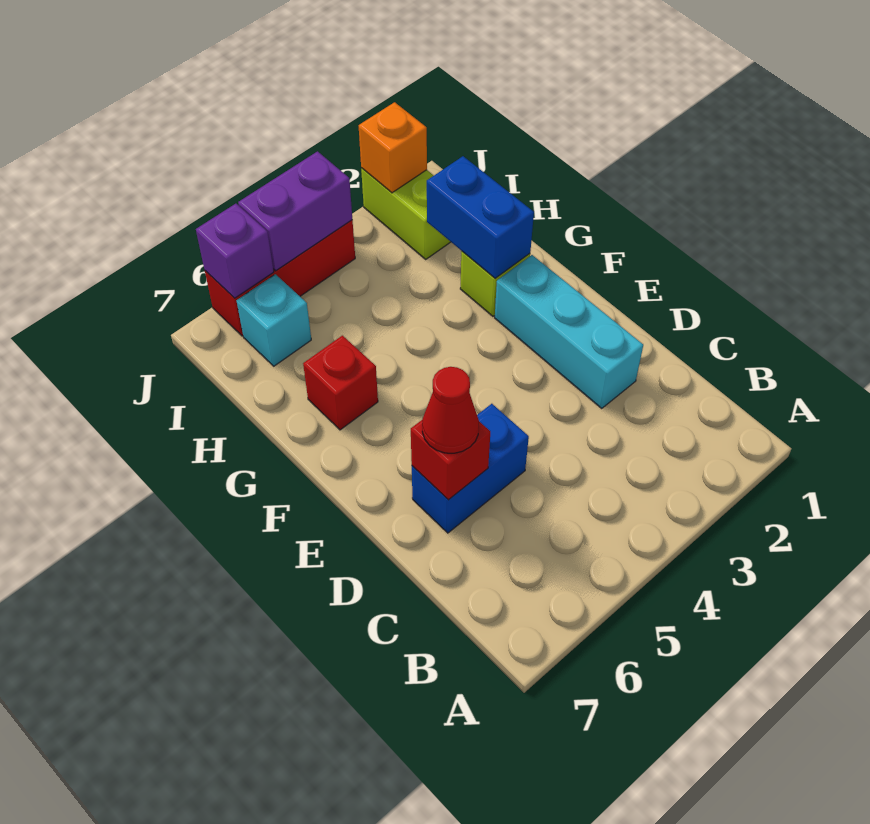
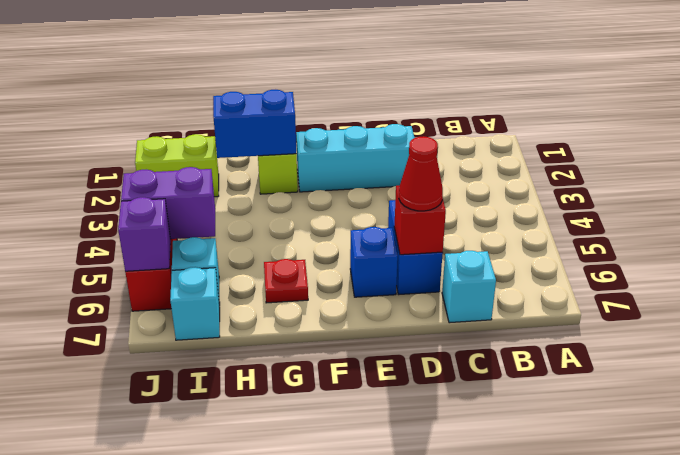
none -> cyan brick C7 level 1
none -> blue brick E6 level 1
red brick G6 level 1 -> red plate G6 level 1
none -> cyan brick I7 level 1
orange brick J2 level 2 -> none
purple brick J4:J5 level 2 -> purple brick I5:J5 level 2

